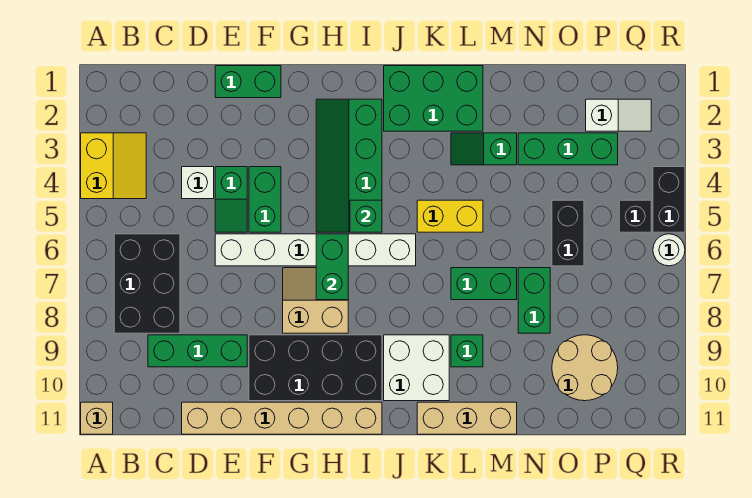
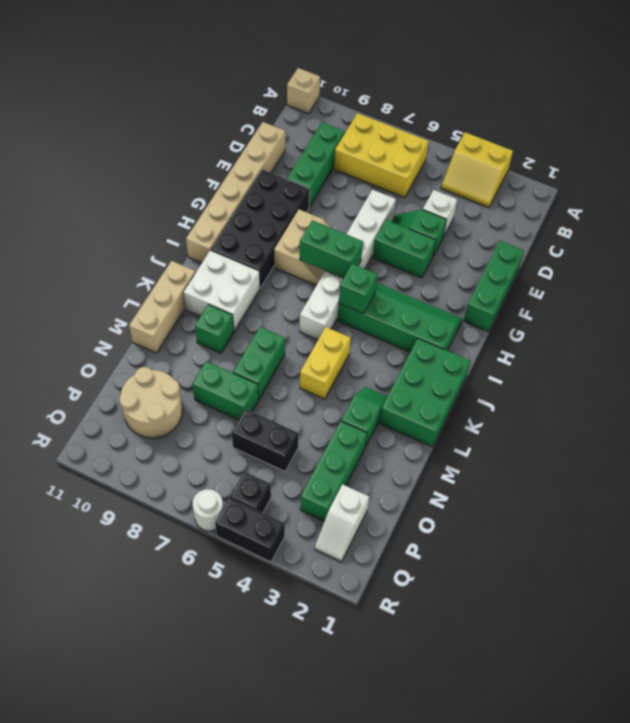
black brick B6:C8 level 1 -> yellow brick B6:C8 level 1
green brick E1:F1 level 1 -> green brick E1:G1 level 1

